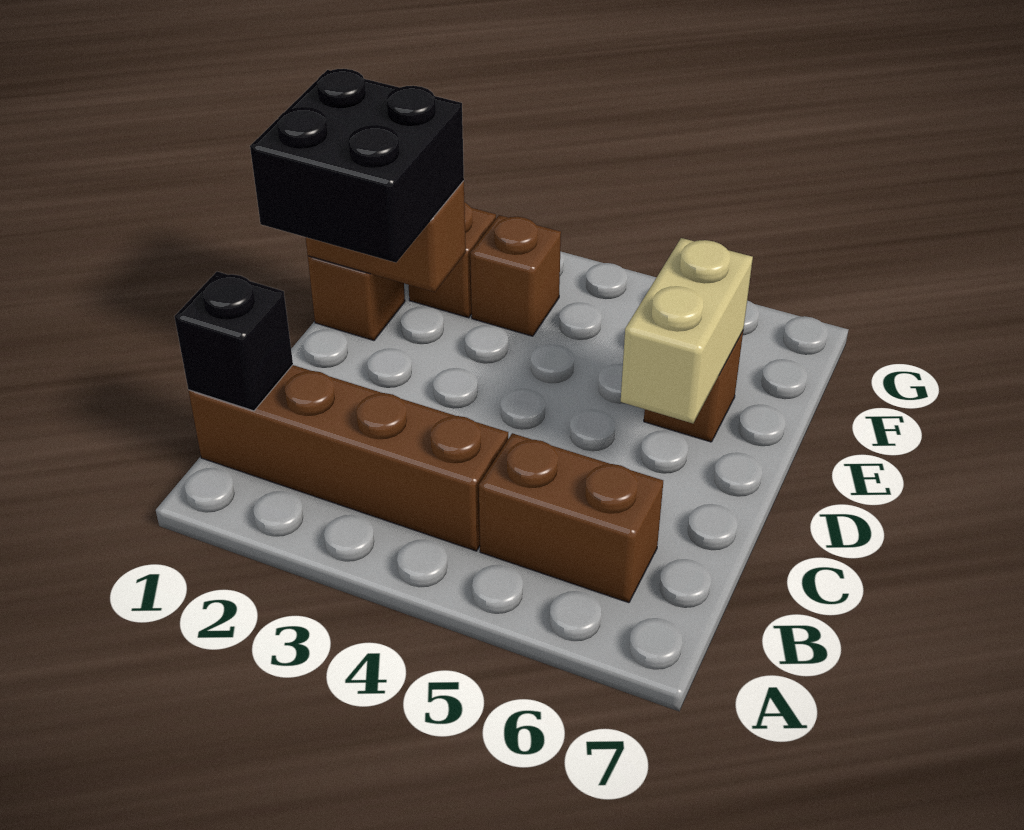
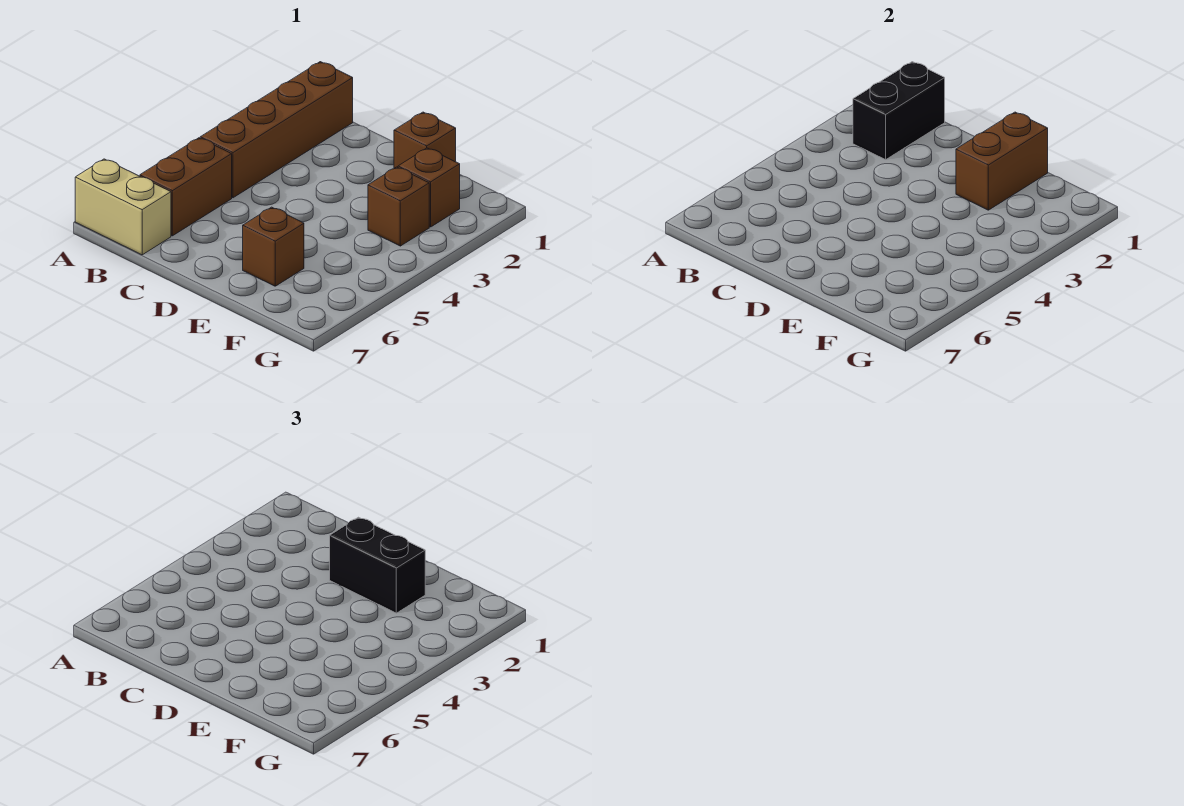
black brick B1 level 2 -> black brick B1:B2 level 2
black brick D1:E2 level 3 -> black brick D2:E2 level 3
tan brick D6:E6 level 2 -> tan brick A7:B7 level 1

